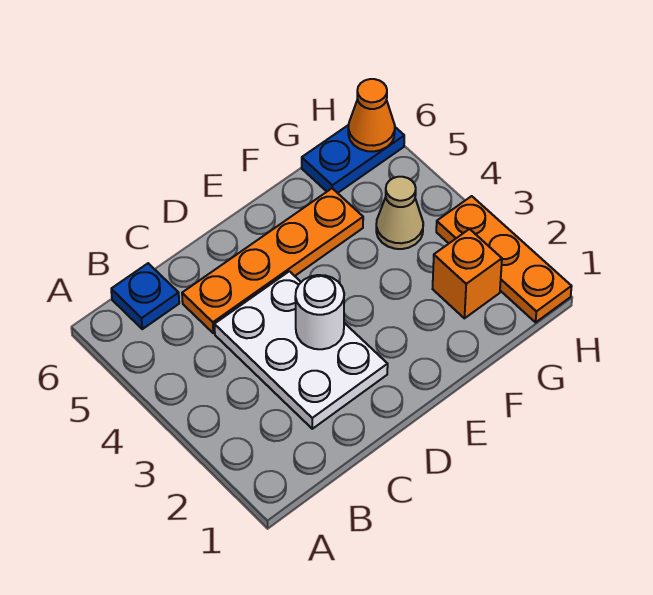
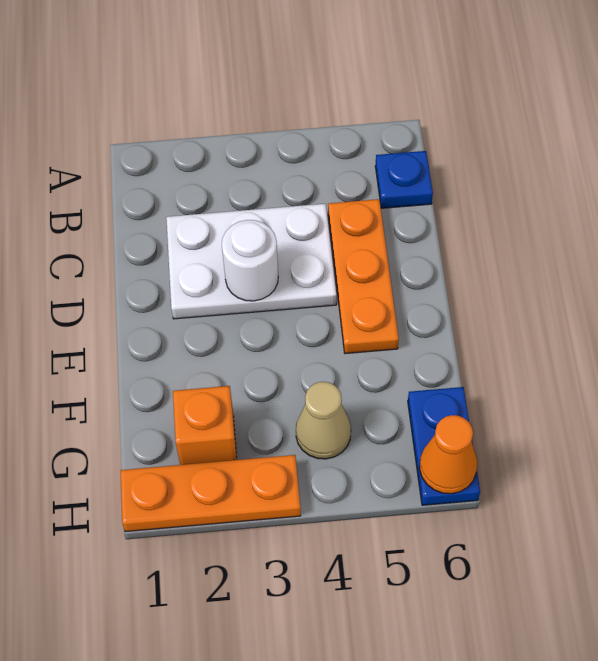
orange plate C5:F5 level 1 -> orange plate C5:E5 level 1

